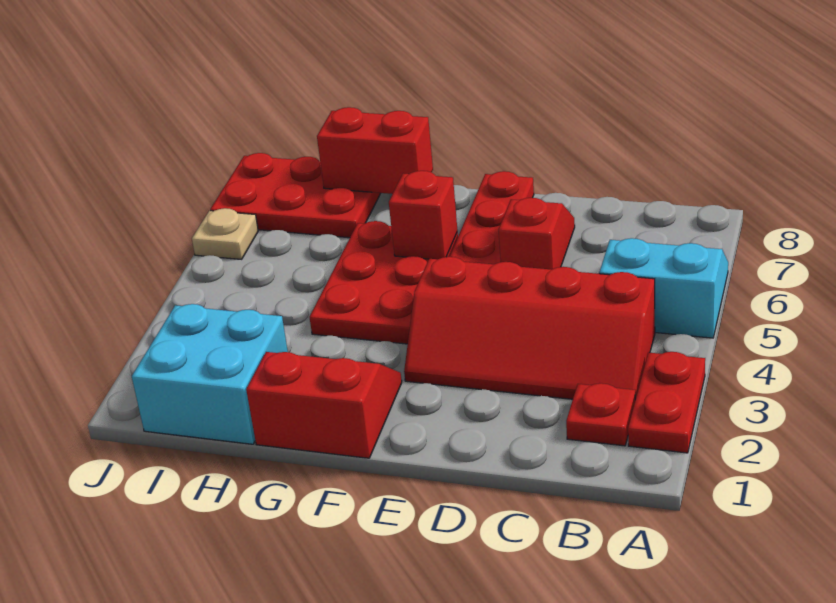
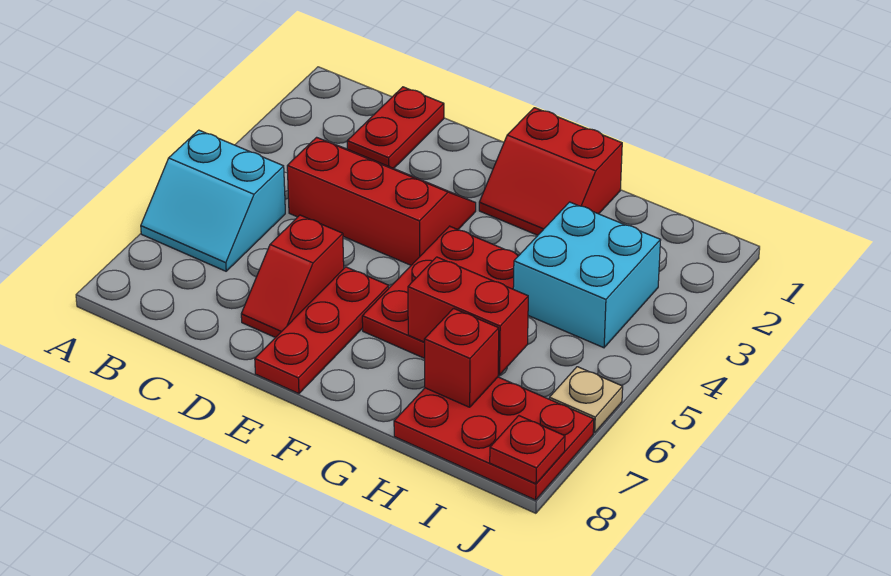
red plate A2:A3 level 1 -> red plate C1:C2 level 1
red plate B2 level 1 -> red plate J8 level 2
red slope B3:E4 level 1 top 4 -> red slope C3:E4 level 1 top 4
red brick F6 level 2 -> red brick H7 level 2
red brick G8:H8 level 2 -> red brick G6:H6 level 2
cyan brick H1:I2 level 1 -> cyan brick H3:I4 level 1

